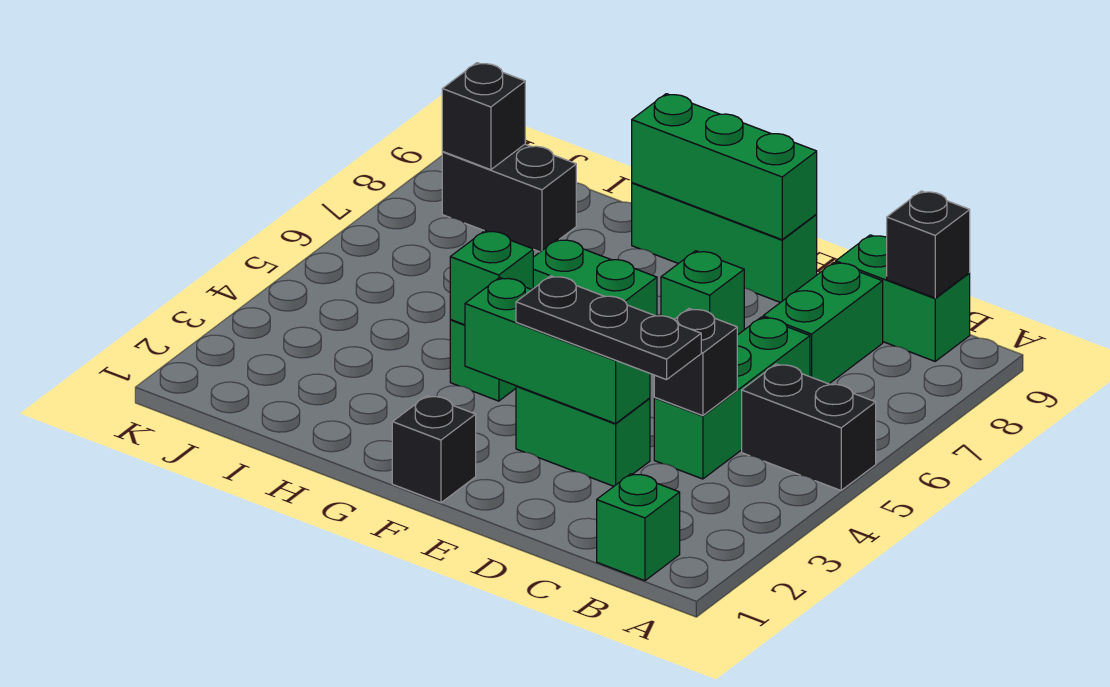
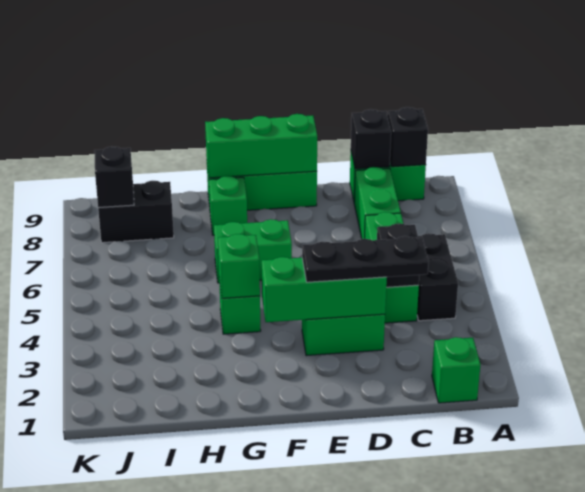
black brick A5:B5 level 1 -> black brick B4:B5 level 1
green brick E7 level 1 -> green brick G8 level 1
black brick F1 level 1 -> black brick C9 level 2

